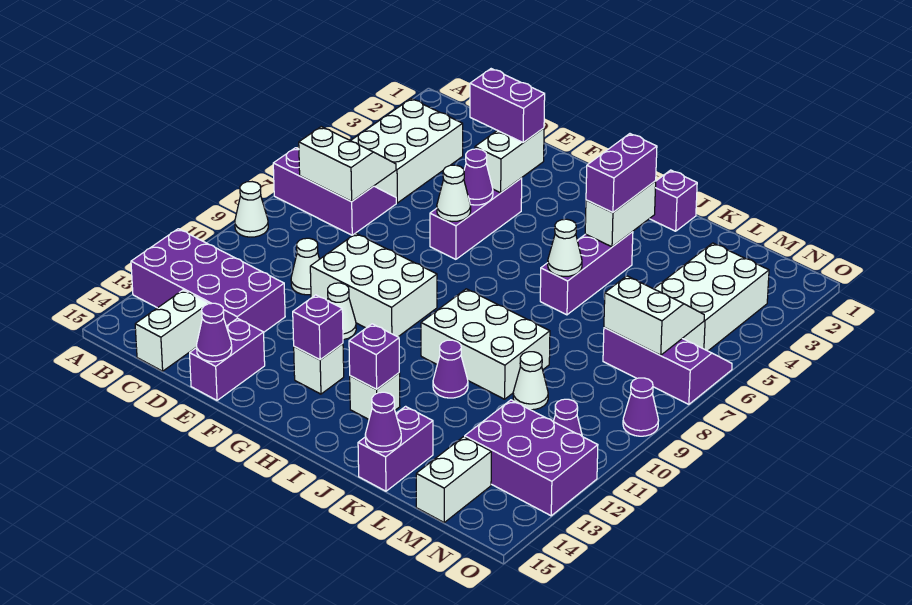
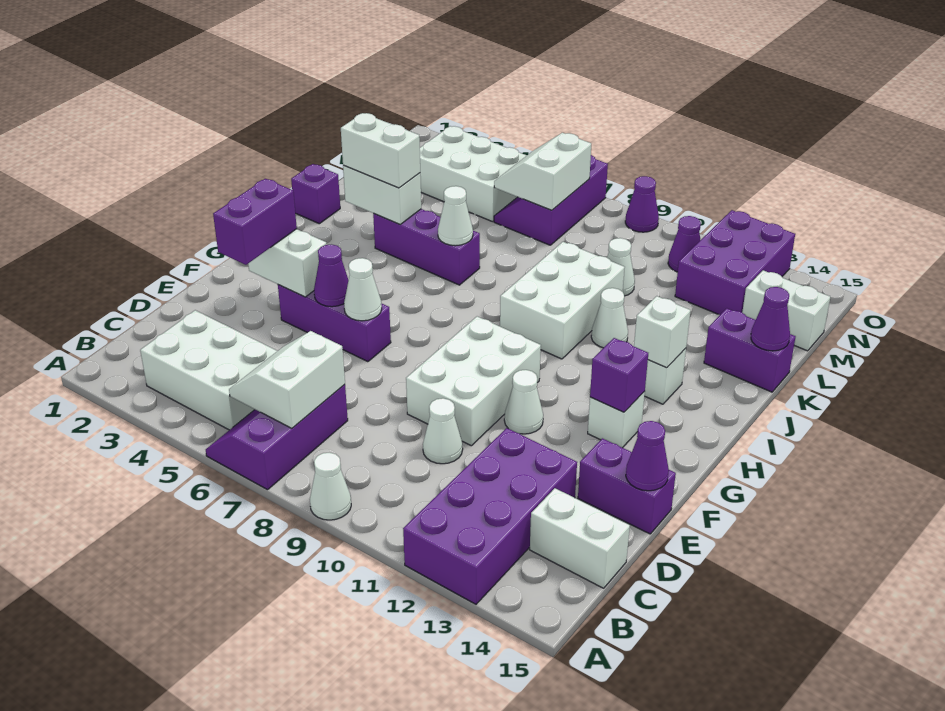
purple brick I13 level 2 -> white brick I13 level 2
purple brick J3:J4 level 3 -> white brick J3:J4 level 3
purple cone J11 level 1 -> white cone J11 level 1

